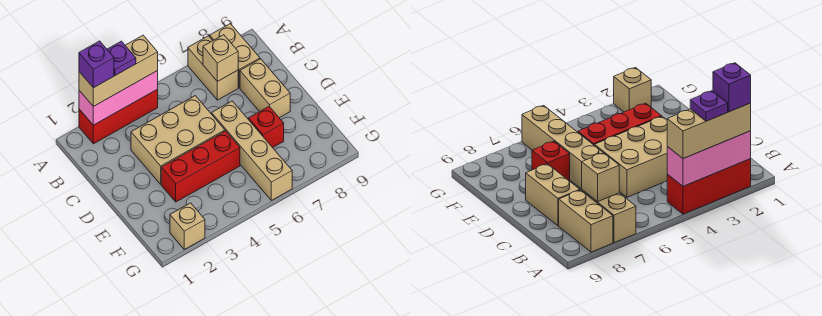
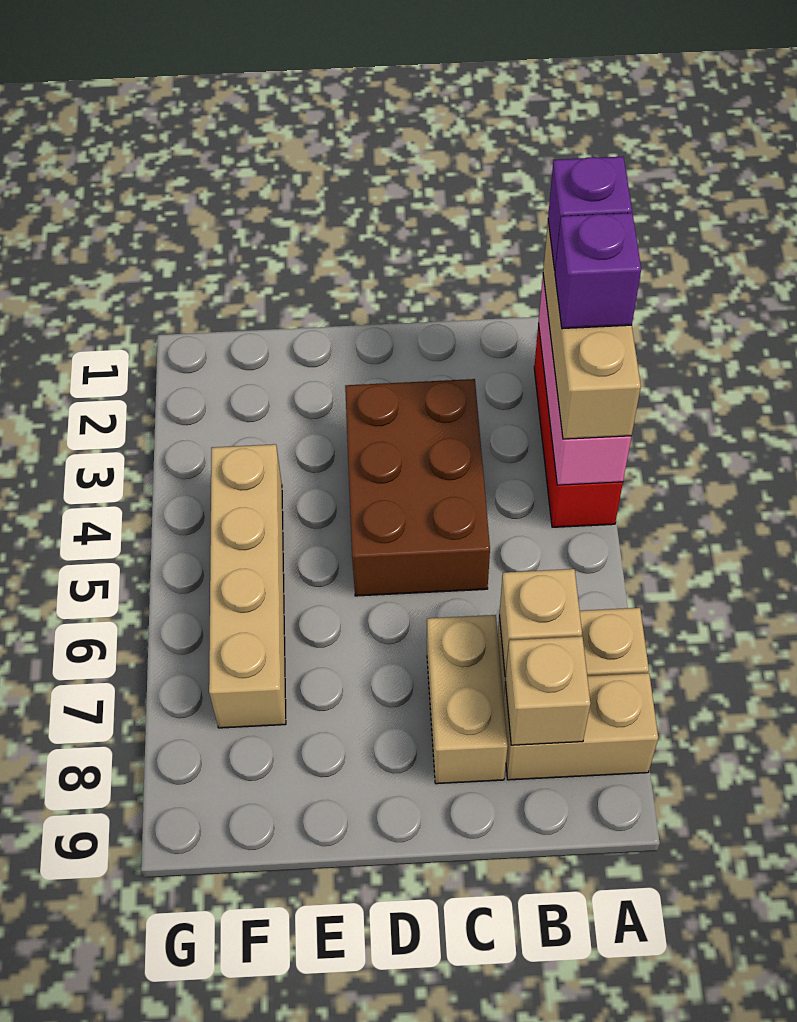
purple plate A3 level 4 -> purple brick A3 level 4
tan brick C3:D5 level 1 -> brown brick C3:D5 level 1
tan brick C8:D8 level 1 -> tan brick C7:C8 level 1
tan brick D6:G6 level 1 -> tan brick F4:F7 level 1
red brick E3:E5 level 1 -> none
red brick E7 level 1 -> none
tan brick G2 level 1 -> tan brick B8 level 2

